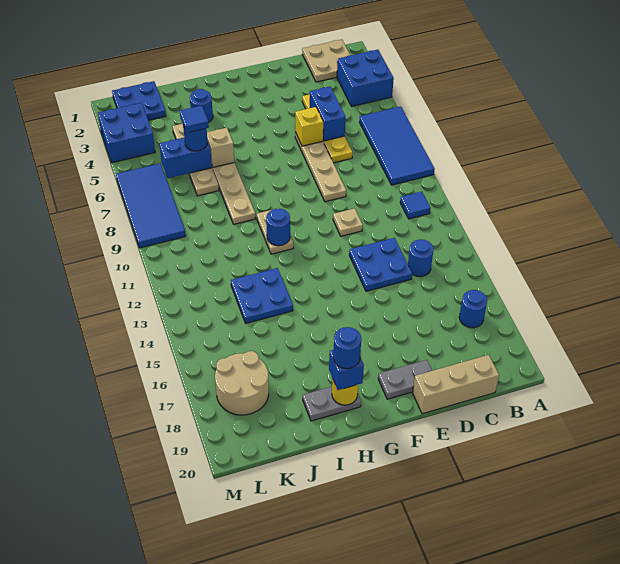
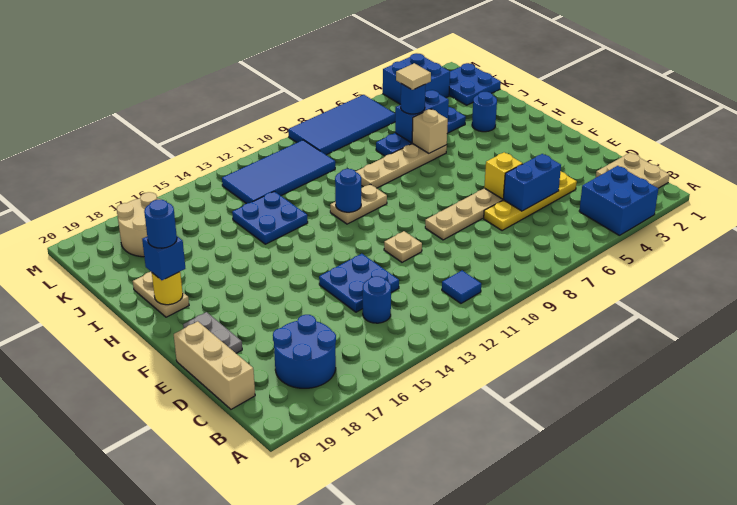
blue tile A6:B9 level 1 -> blue tile K10:L13 level 1
blue round brick B17 level 1 -> blue round brick B17:C18 level 1
grey plate H19:I19 level 1 -> tan plate H19:I19 level 1
tan plate J4:J7 level 1 -> blue plate J4:J7 level 1
blue brick J6:K6 level 2 -> blue brick J5:J6 level 2
blue tile J6 level 4 -> tan tile J6 level 4

